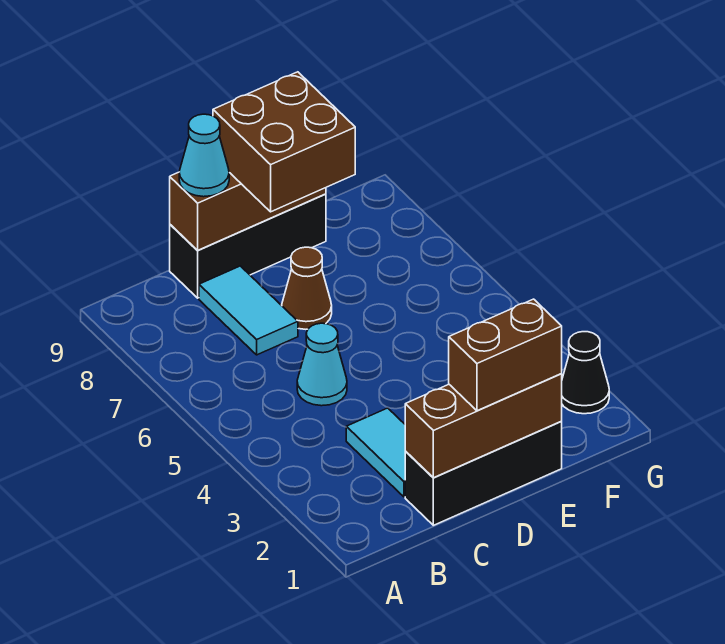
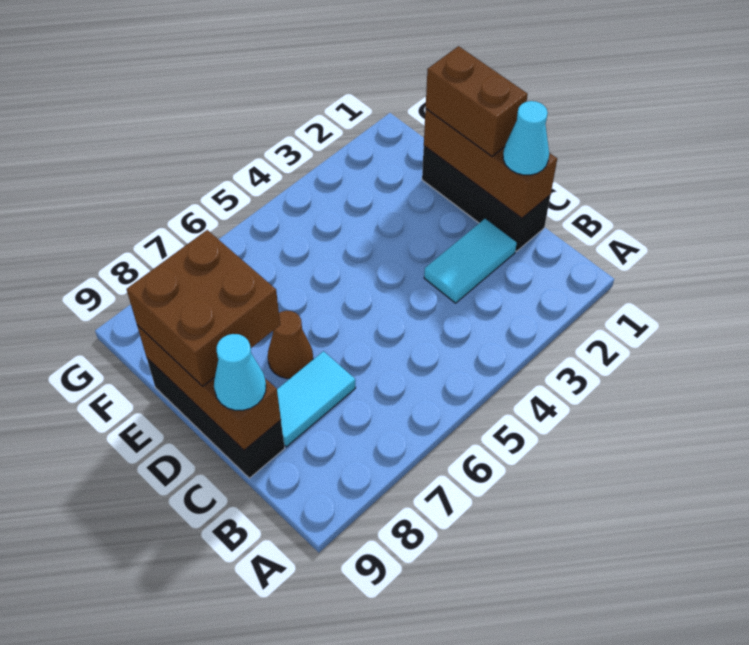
cyan cone C5 level 1 -> cyan cone C1 level 3
black cone G2 level 1 -> none

